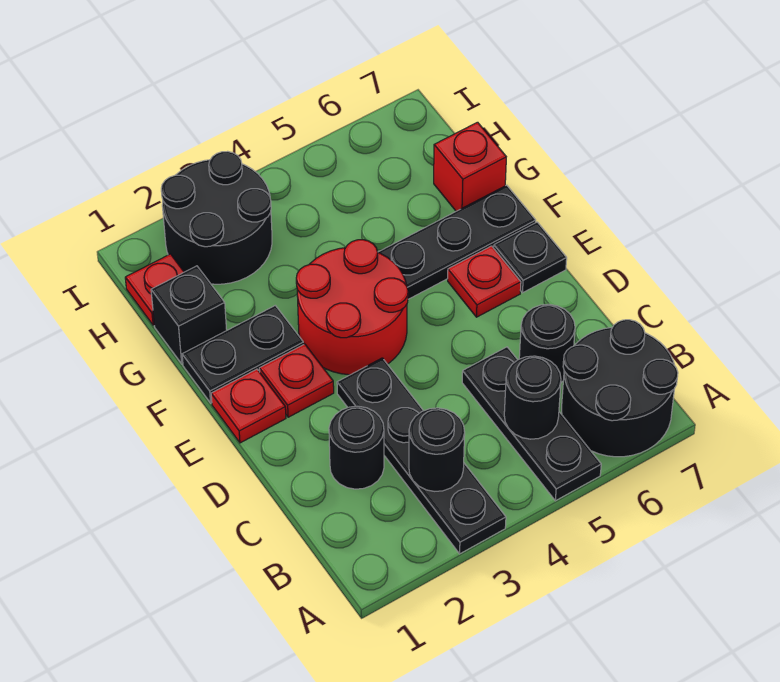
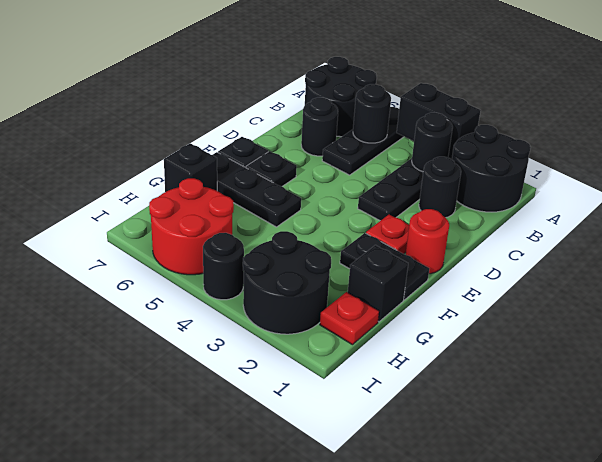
none -> black round brick A1:B2 level 1
none -> black brick A3:A4 level 2
red plate E1 level 1 -> red round brick E1 level 1
red round brick E3:F4 level 1 -> red round brick H5:I6 level 1
red plate E6 level 1 -> black plate E6 level 1
red brick G7 level 1 -> black brick G7 level 1
none -> black round brick I4 level 1

